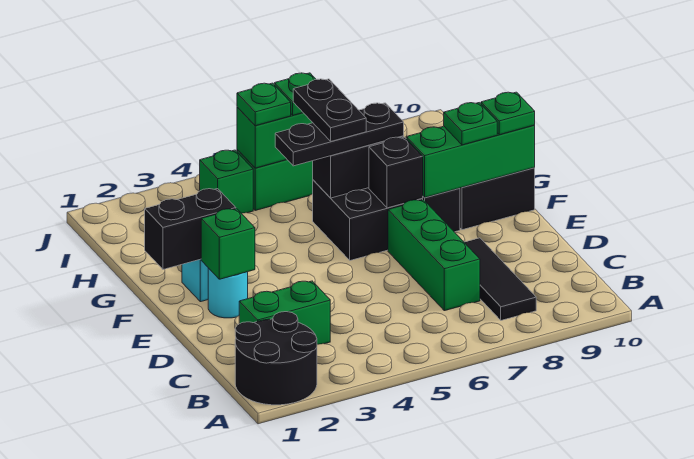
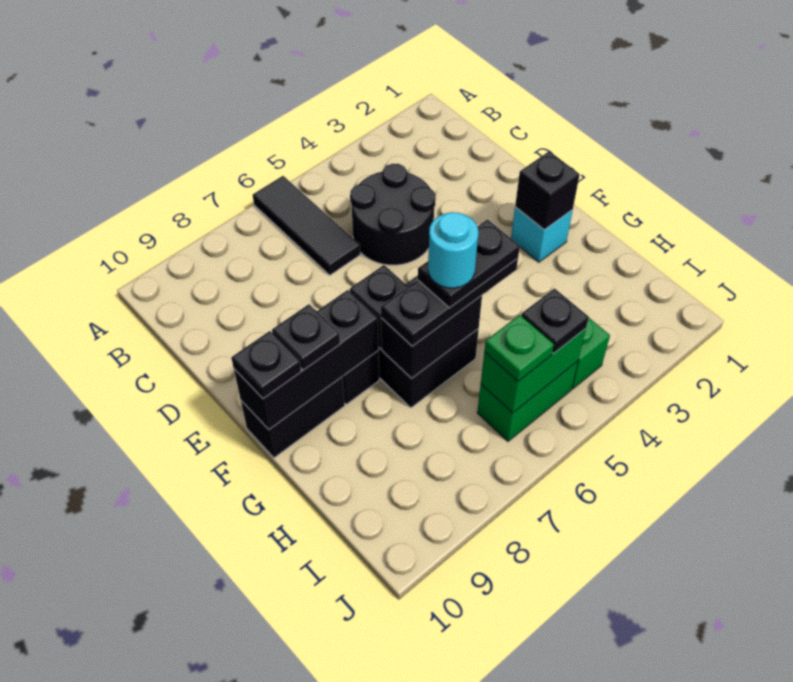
black round brick A1:B2 level 1 -> black round brick C4:D5 level 1
black tile B8:D8 level 1 -> black tile A6:C6 level 1
green brick C2:C3 level 1 -> none
green brick C7:E7 level 1 -> none
cyan round brick E2 level 1 -> cyan round brick G6 level 5
green brick E2 level 2 -> none
black brick F1:F2 level 2 -> black brick F2 level 2
green brick F8:F10 level 2 -> black brick F8:F10 level 2
green plate F9 level 3 -> black plate F9 level 3
green plate F10 level 3 -> black plate F10 level 3
black plate G6:H6 level 4 -> black plate G5:G6 level 4
green plate I5 level 3 -> black plate I5 level 3

